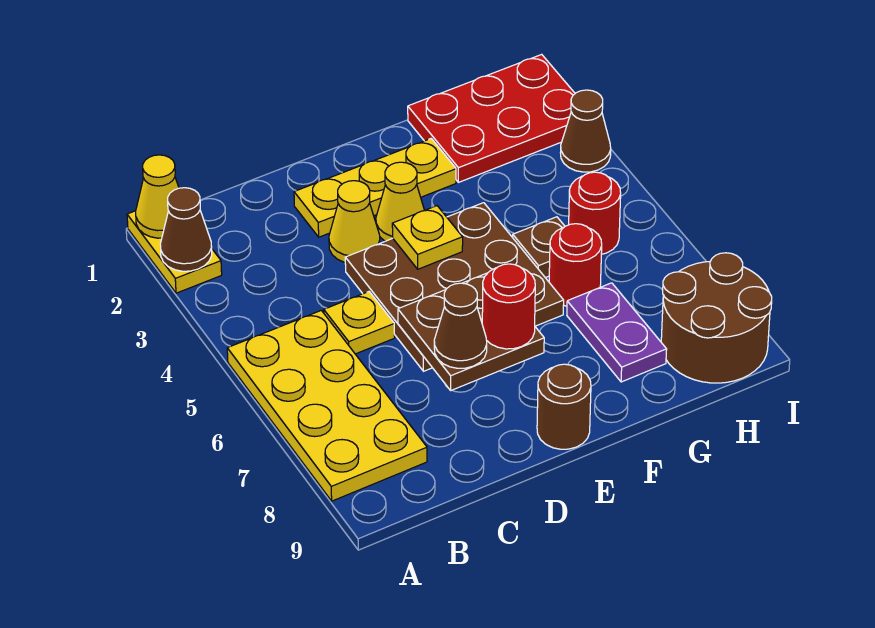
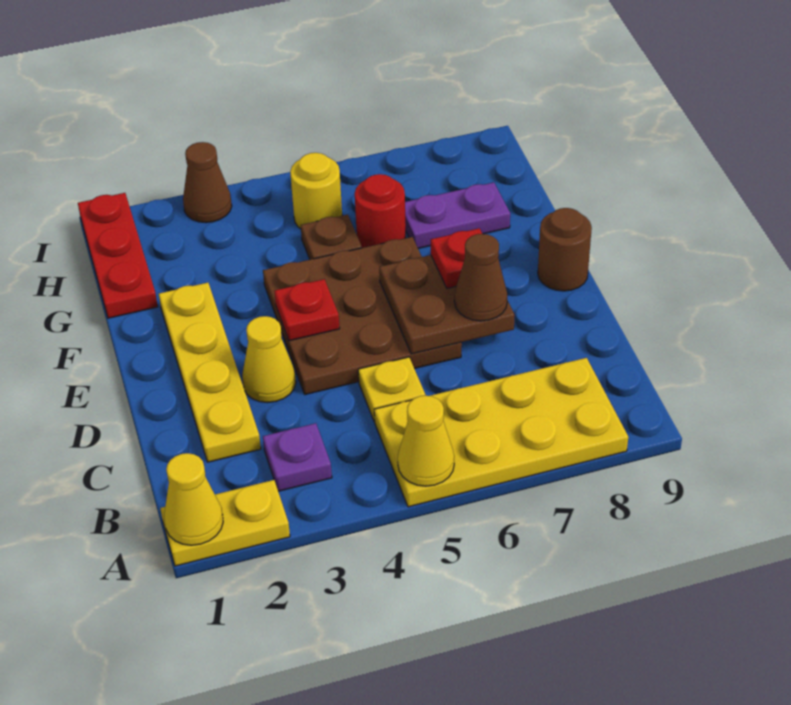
brown cone A2 level 2 -> none
none -> purple plate B3 level 1
yellow plate D2:F2 level 1 -> yellow plate C2:F2 level 1
yellow cone E3 level 1 -> yellow cone A5 level 2
yellow plate E4 level 2 -> red plate E4 level 2
red round brick E7 level 3 -> red plate E7 level 3
red plate G1:I2 level 1 -> red plate G1:I1 level 1
red round brick H5 level 1 -> yellow round brick H5 level 1
brown round brick H8:I9 level 1 -> none

